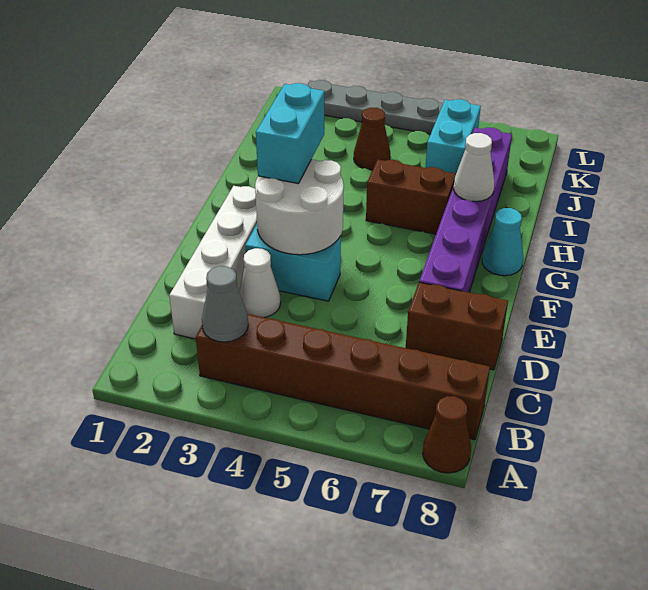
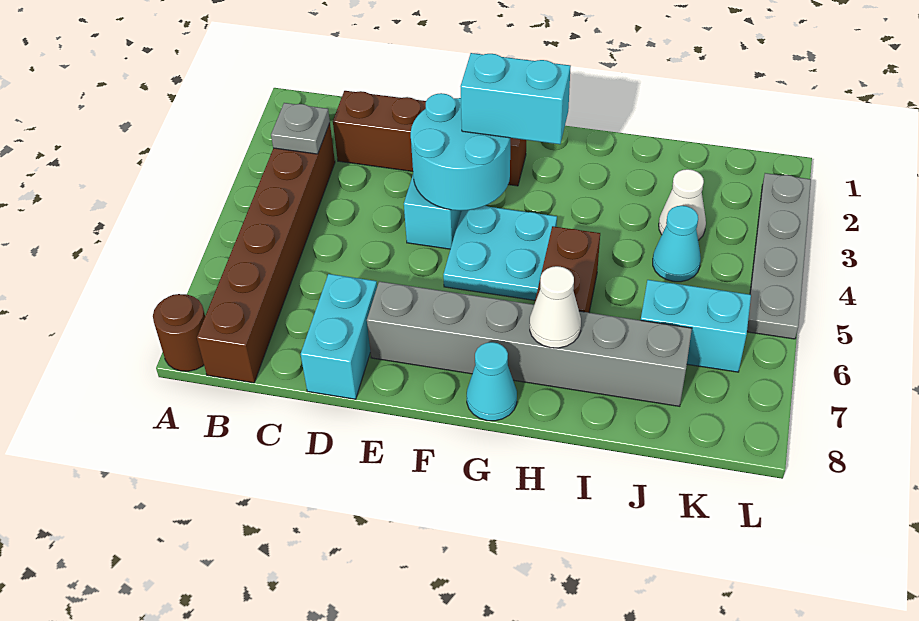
brown cone A8 level 1 -> brown round brick A8 level 1
grey cone B3 level 2 -> grey plate B3 level 2
white brick C2:F2 level 1 -> brown brick C2:F2 level 1
white cone D3 level 1 -> white cone J3 level 1
brown brick D7:D8 level 1 -> cyan brick D7:D8 level 1
white round brick E3:F4 level 2 -> cyan round brick E3:F4 level 2
purple brick E7:J7 level 1 -> grey brick E7:J7 level 1
none -> cyan plate F4:G5 level 1
brown cone J4 level 1 -> cyan cone J4 level 1

